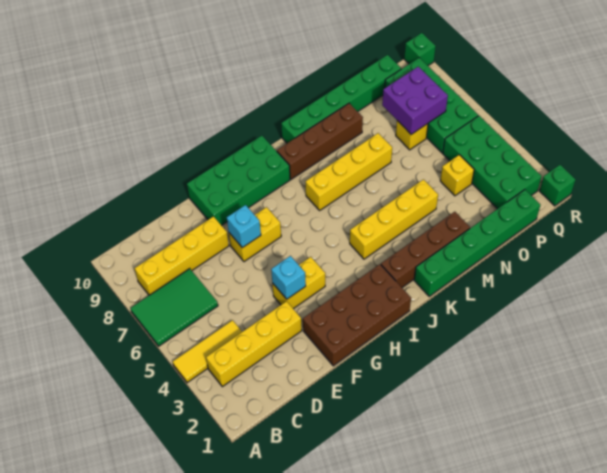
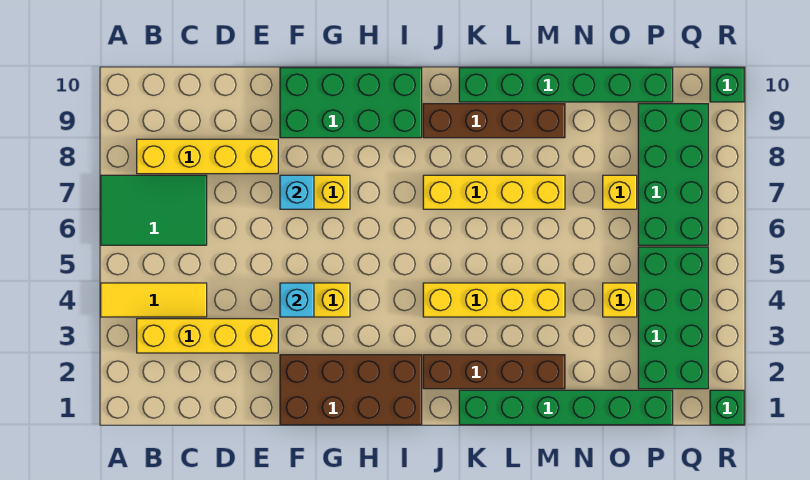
purple brick O7:P8 level 2 -> none

